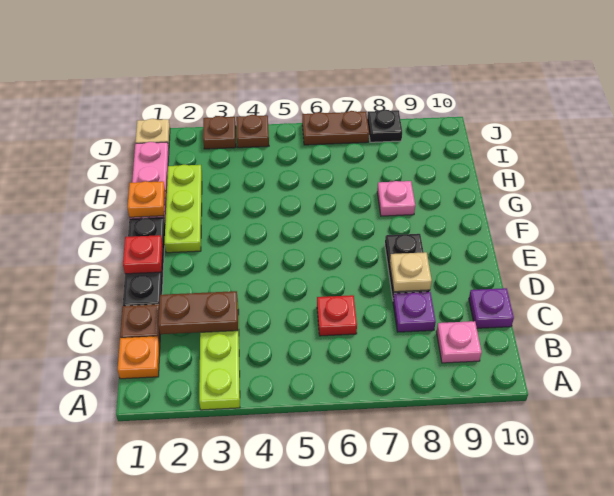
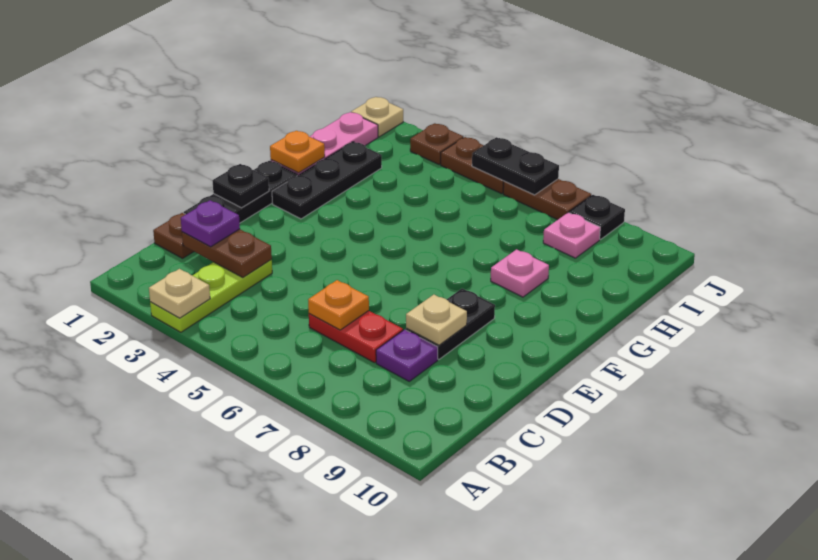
none -> tan plate A3 level 2
orange plate B1 level 1 -> orange plate C6 level 2
pink plate B9 level 1 -> pink plate I8 level 1
red plate C6 level 1 -> red plate C6:C7 level 1
purple plate C10 level 1 -> purple plate C2 level 3
red plate E1 level 2 -> black plate E1 level 2
lime plate F2:H2 level 1 -> black plate F2:H2 level 1
brown plate J4 level 1 -> brown plate J4:J5 level 1
none -> black plate J5:J6 level 2

